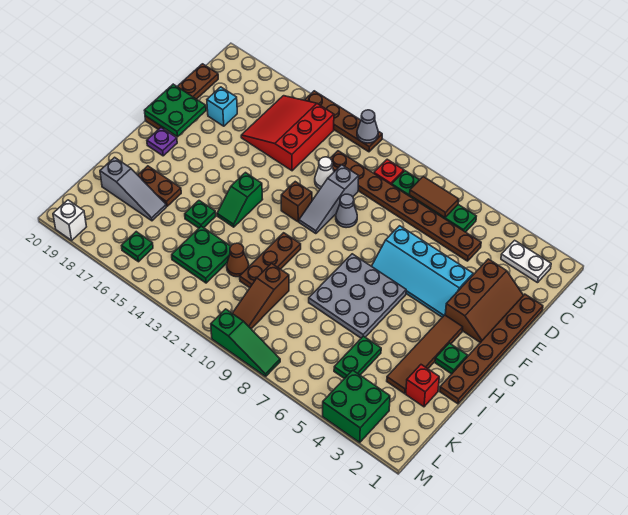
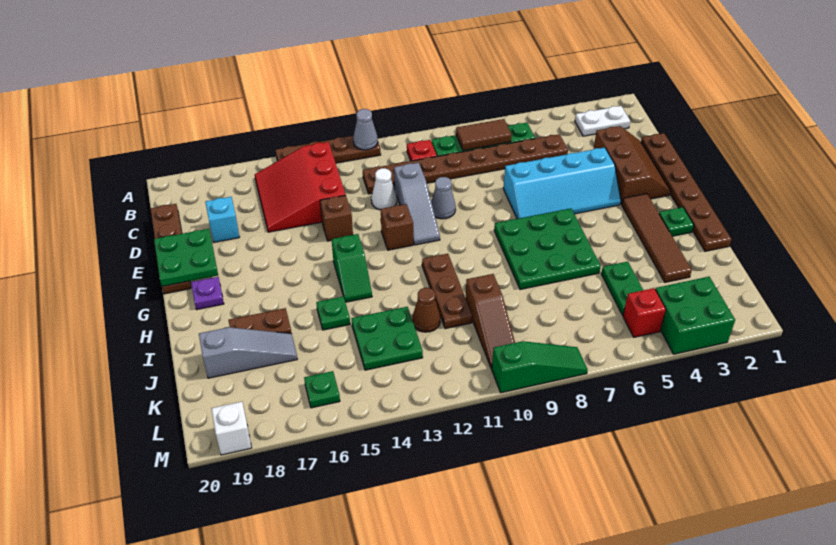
none -> brown brick E14 level 1
grey plate G6:I8 level 1 -> green plate G6:I8 level 1
red brick J2 level 1 -> red brick L5 level 1

